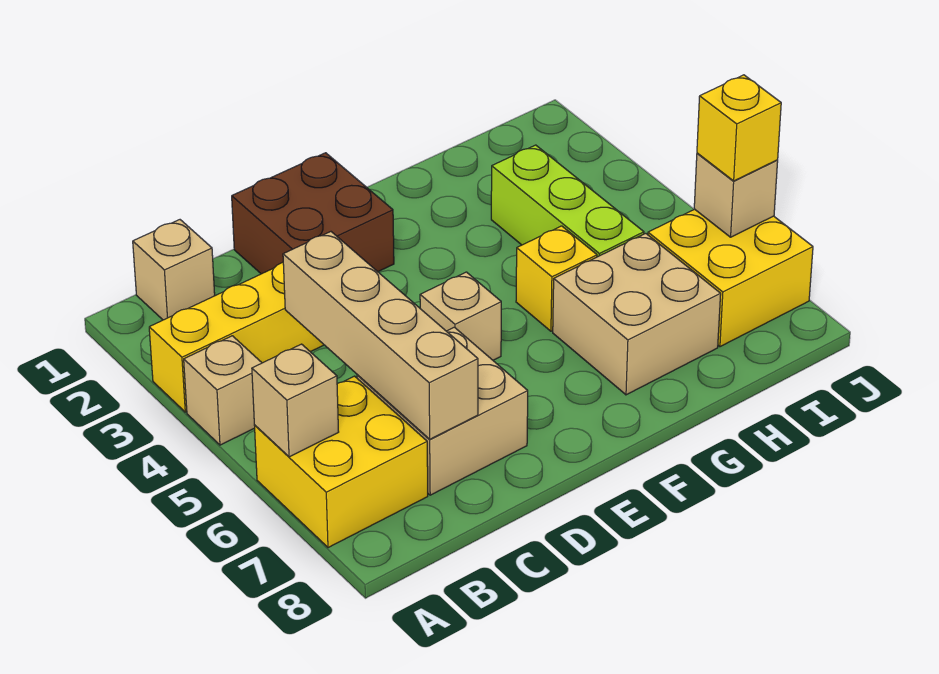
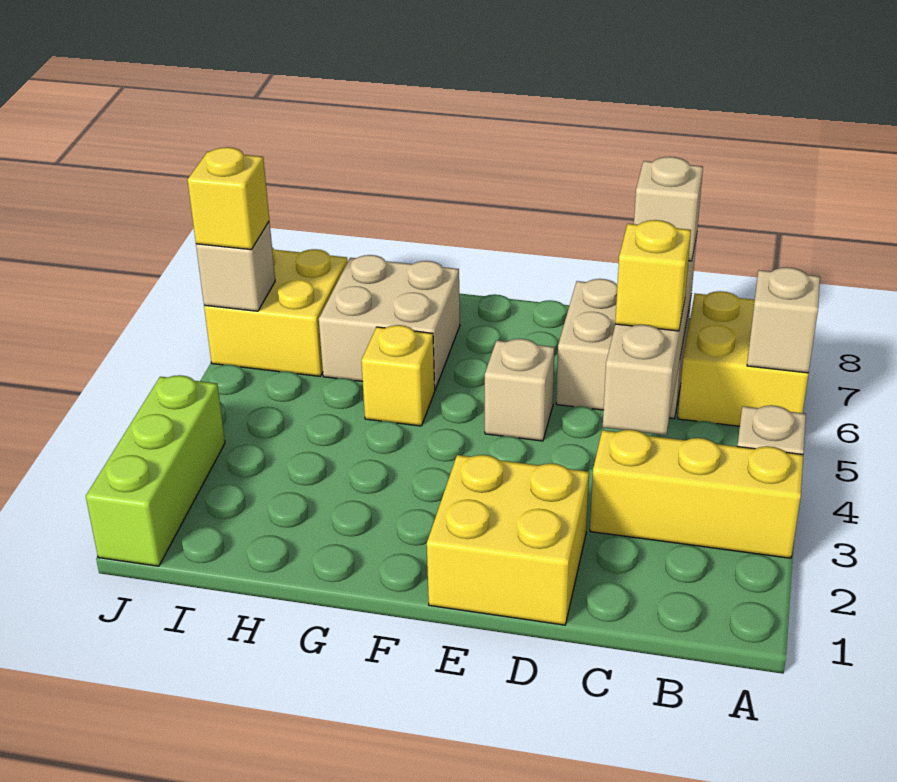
tan brick B1 level 1 -> tan brick C7 level 3
none -> yellow brick C5 level 3
brown brick D1:E2 level 1 -> yellow brick D1:E2 level 1
lime brick H3:H5 level 1 -> lime brick J1:J3 level 1

